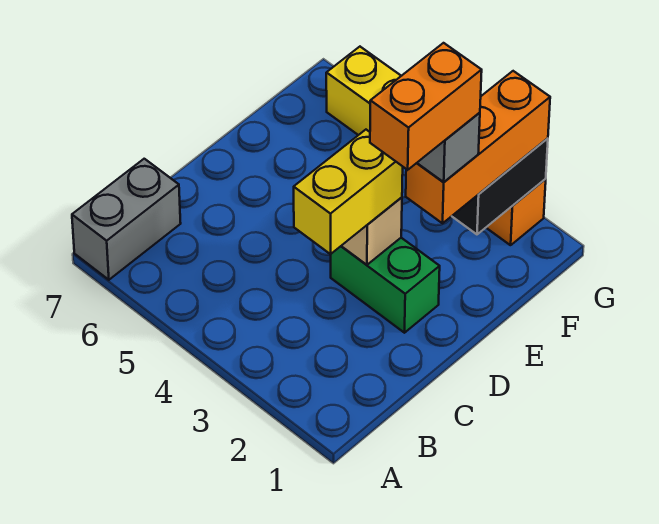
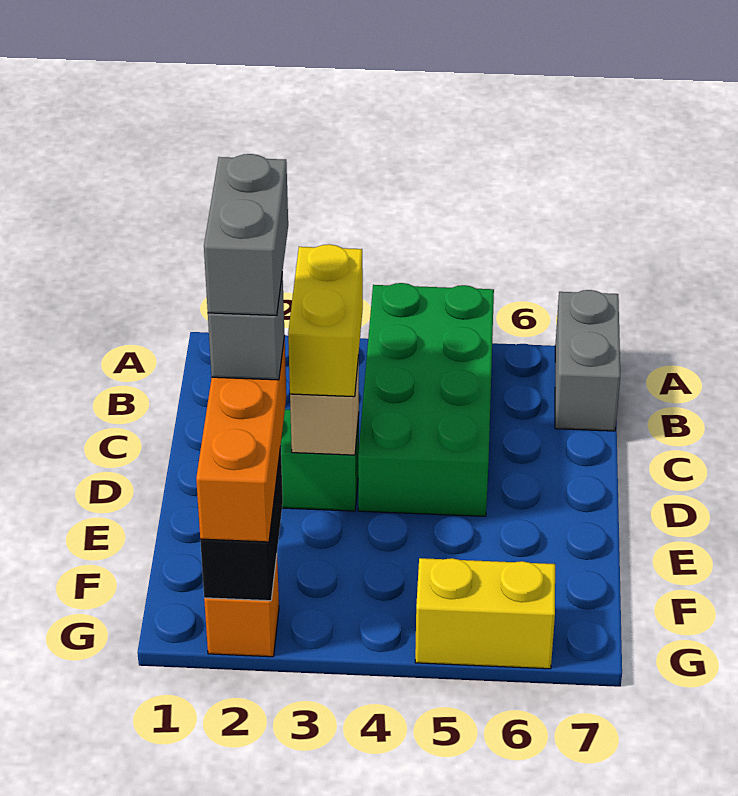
none -> green brick A4:D5 level 1
orange brick D2:E2 level 5 -> grey brick D2:E2 level 5

